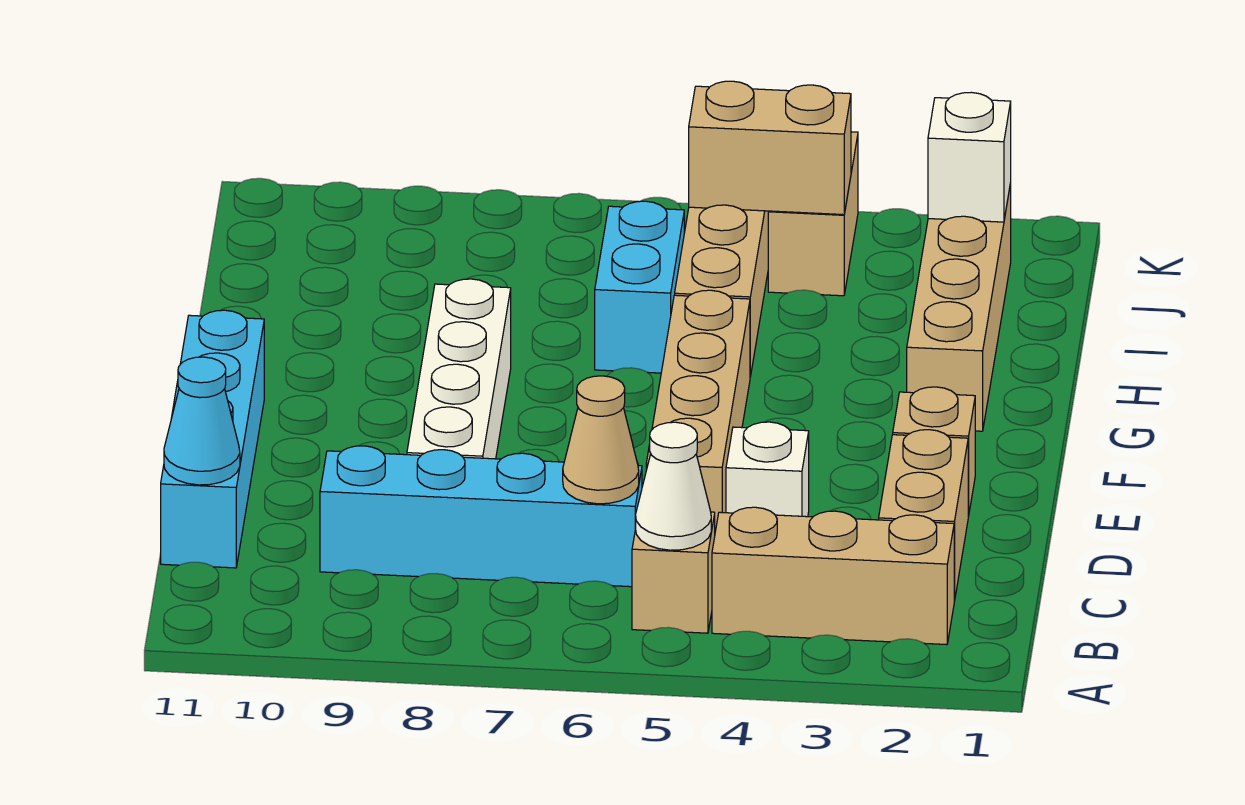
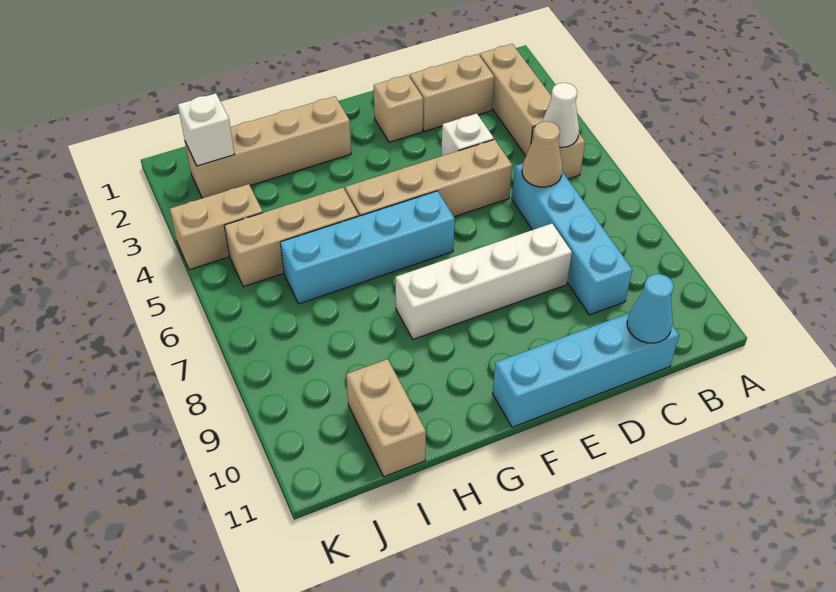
cyan brick H6:I6 level 1 -> cyan brick F6:I6 level 1
tan brick J4:J5 level 2 -> tan brick I10:I11 level 1

